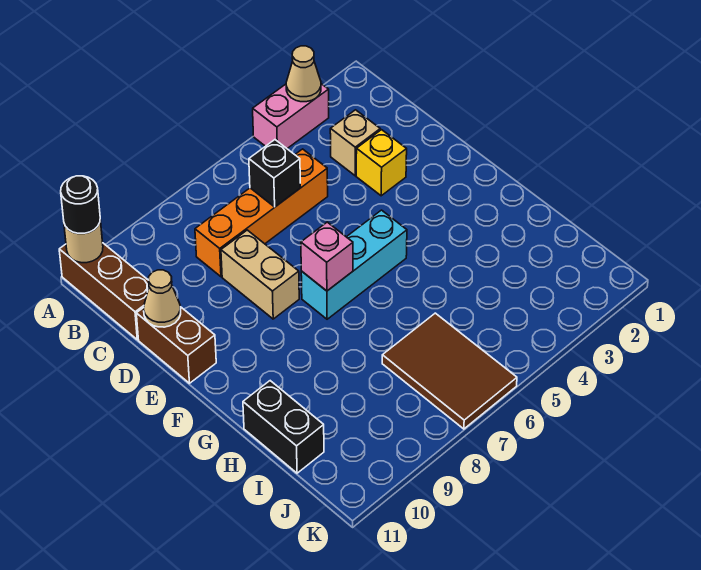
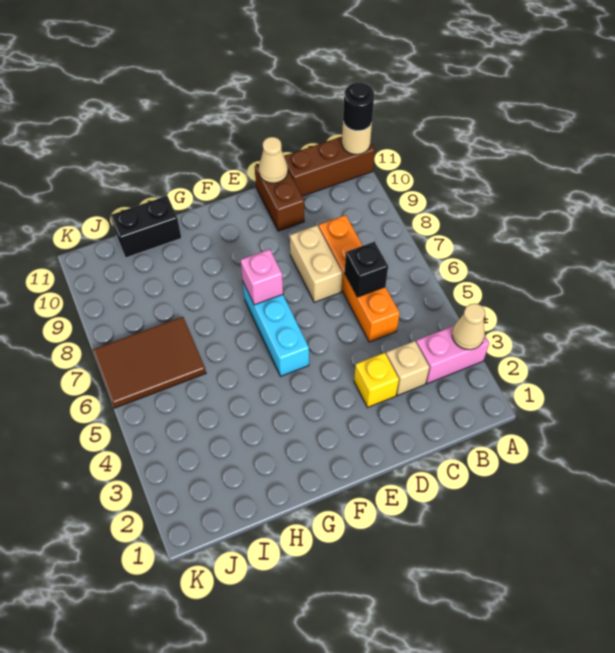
pink brick A3:A4 level 1 -> pink brick A3:B3 level 1
tan brick D8:E8 level 1 -> tan brick D7:D8 level 1
brown brick D11:E11 level 1 -> brown brick D10:D11 level 1

